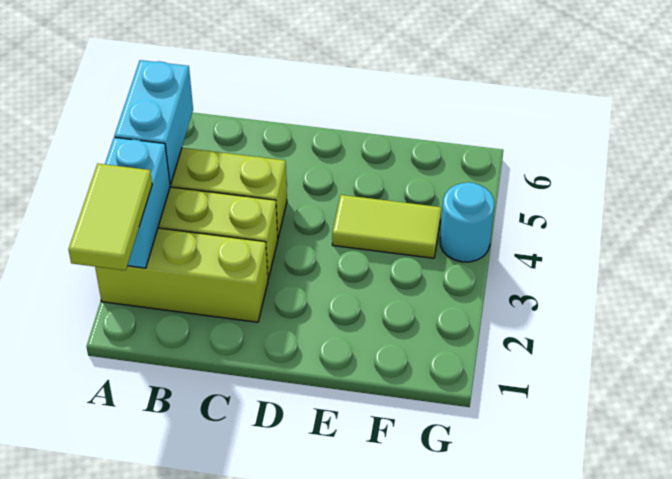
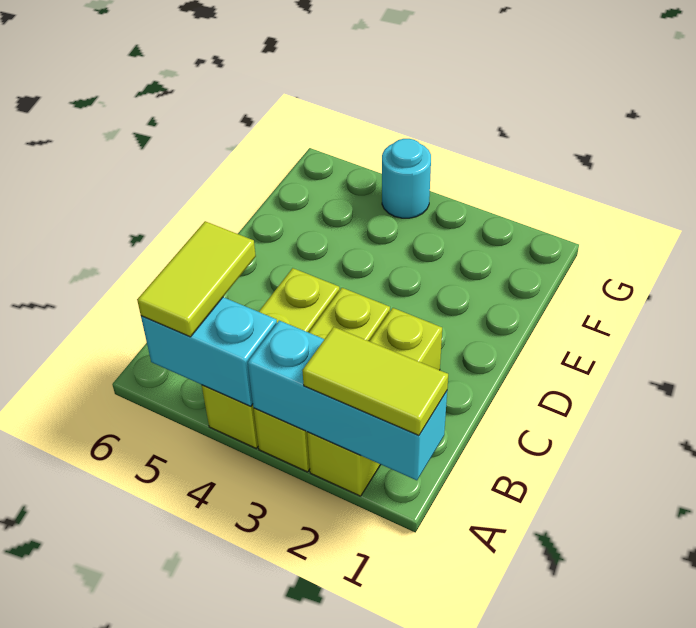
cyan brick A2:A3 level 2 -> cyan brick A1:A3 level 2
lime tile E4:F4 level 1 -> lime tile A5:B5 level 3

